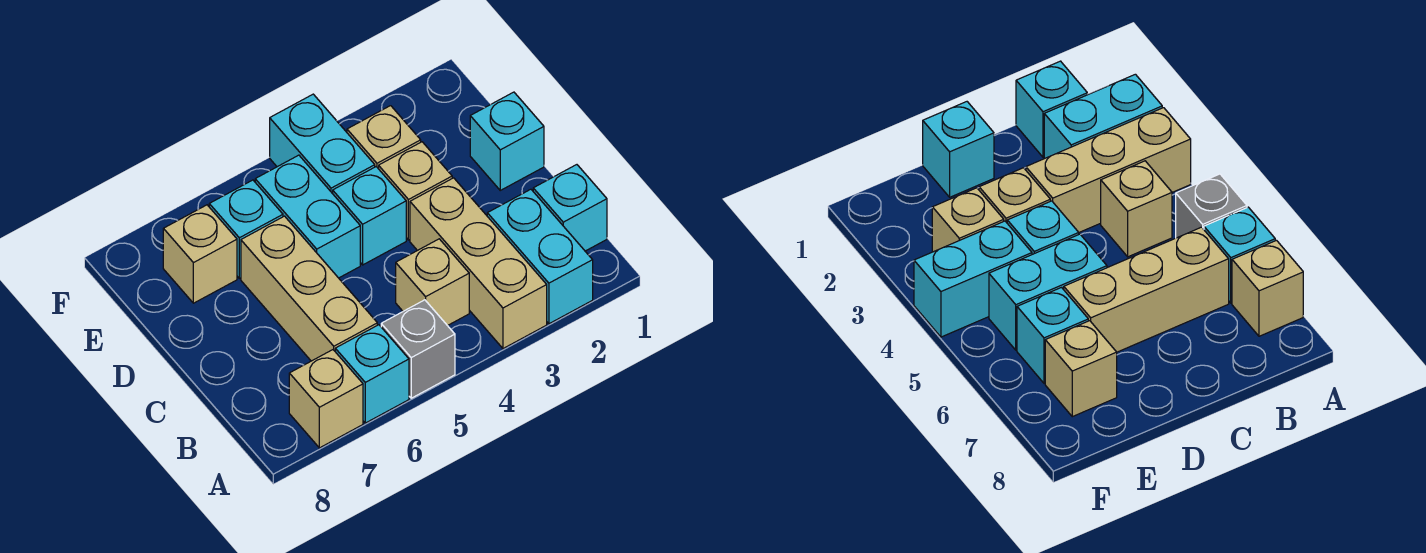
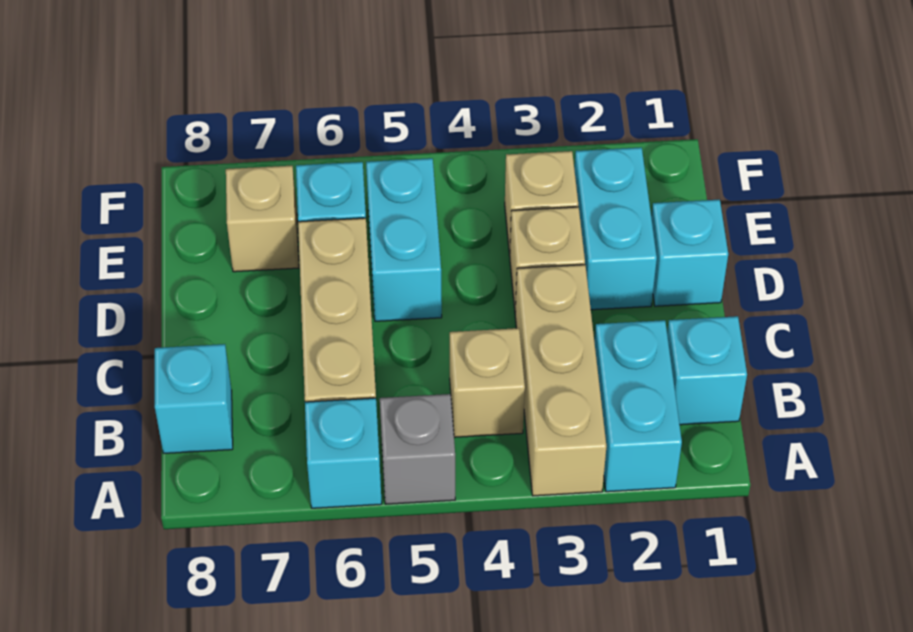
tan brick A7 level 1 -> none
cyan brick D4 level 1 -> cyan brick B8 level 1
cyan brick E4:F4 level 1 -> cyan brick D2:E2 level 1

